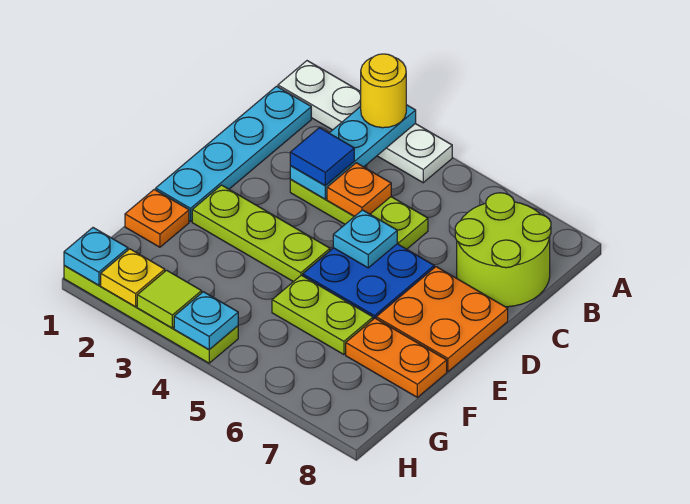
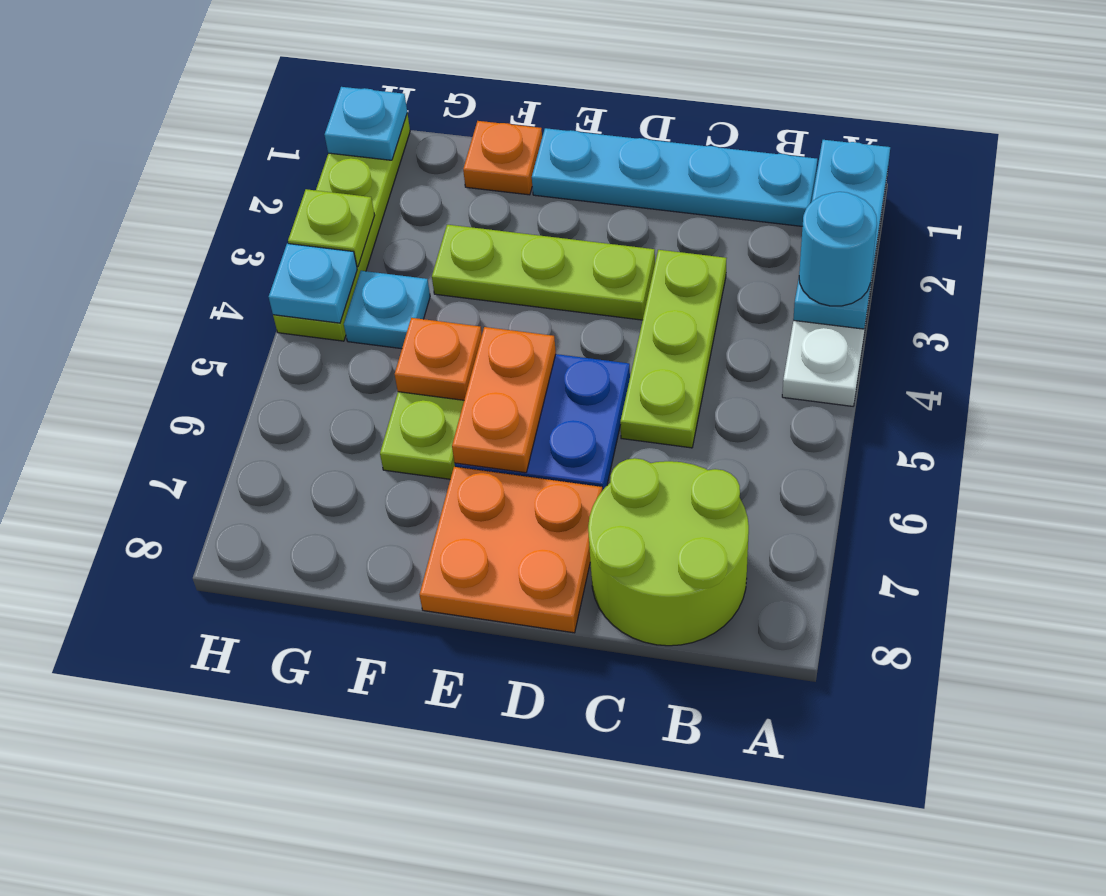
cyan plate A3:C3 level 2 -> cyan plate A1:A3 level 2
yellow round brick A3 level 3 -> cyan round brick A3 level 3
blue tile C3 level 3 -> none
orange plate C4 level 2 -> orange plate F5 level 2
cyan plate D5 level 2 -> cyan plate G4 level 1
lime plate E2:E4 level 1 -> lime plate D3:F3 level 1
orange plate F7:F8 level 1 -> orange plate E5:E6 level 2
yellow plate H2 level 2 -> none
lime tile H3 level 2 -> lime plate H3 level 2

